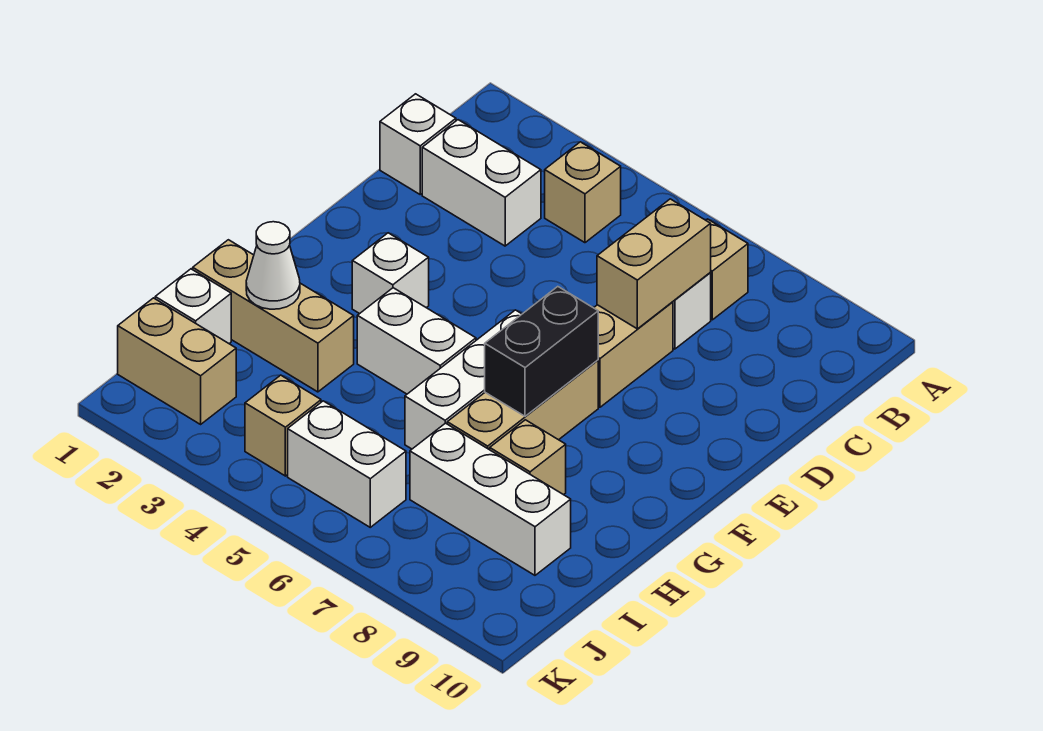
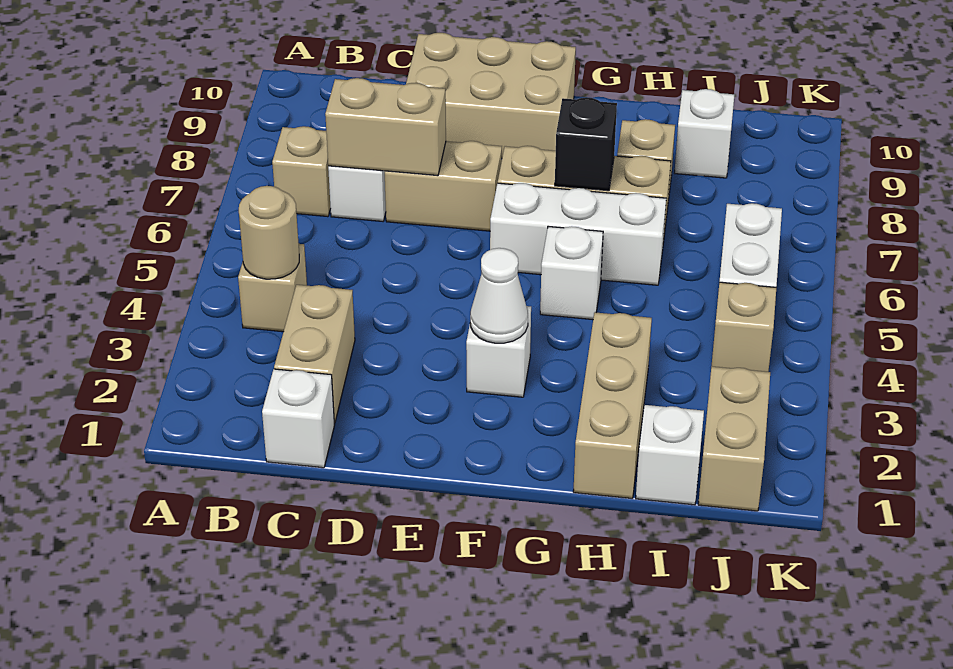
none -> tan round brick B4 level 2
white brick C2:C3 level 1 -> tan brick C2:C3 level 1
none -> tan brick D9:F10 level 1
black brick F7:G7 level 2 -> black brick G7 level 2
white brick G4:G5 level 1 -> white brick G5 level 1
white cone H2 level 2 -> white cone F3 level 2
white brick I7:I9 level 1 -> white brick I9 level 1

